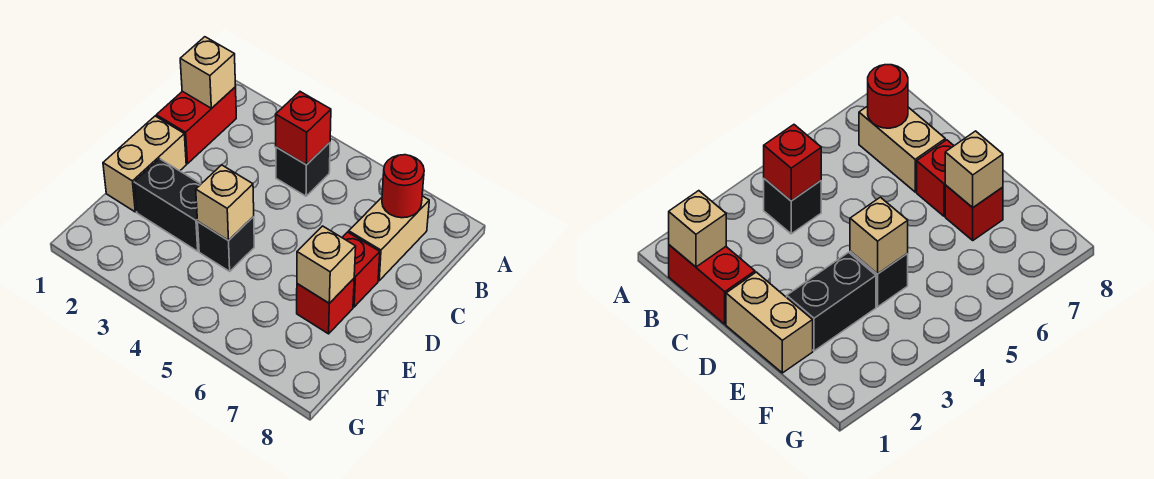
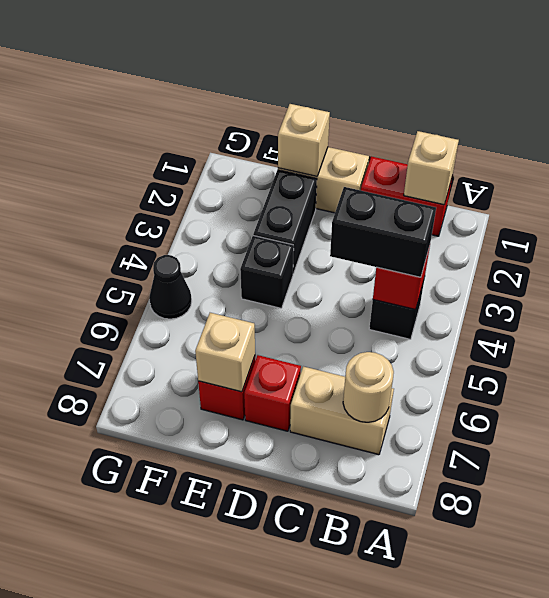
none -> black brick B4:C4 level 3
red round brick B7 level 2 -> tan round brick B7 level 2
tan brick E4 level 2 -> tan brick E1 level 2
none -> black cone G5 level 1

